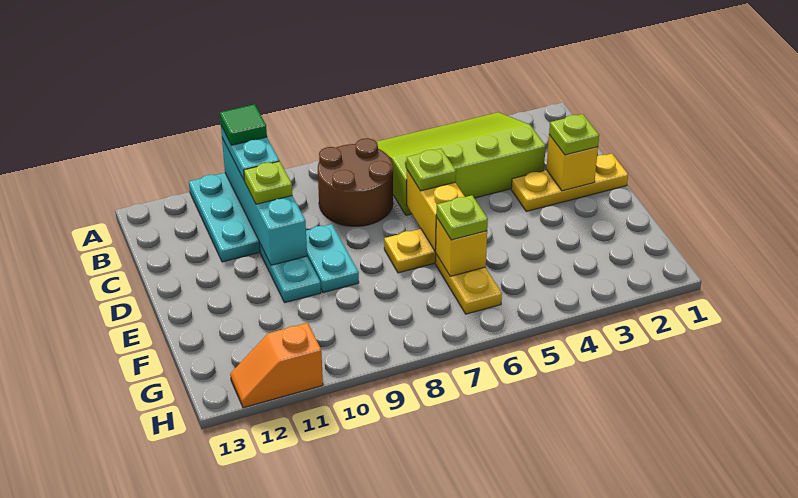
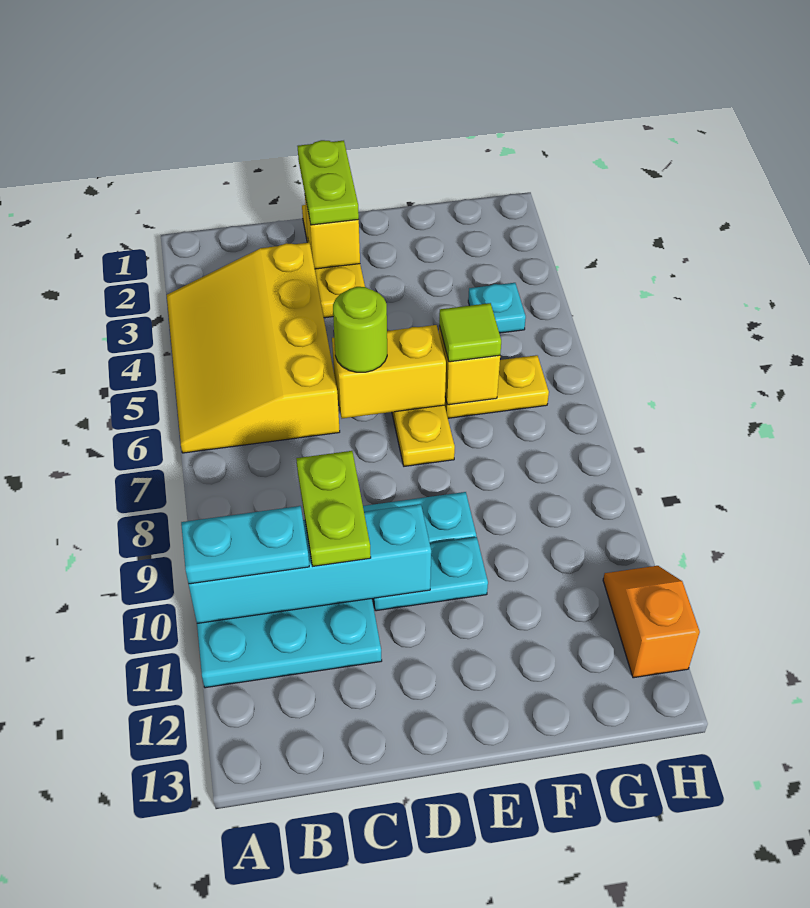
lime slope A3:C6 level 1 top C -> yellow slope A3:C6 level 1 top C
green tile A10 level 4 -> none
brown round brick B7:C8 level 1 -> none
lime plate C10 level 3 -> lime plate C9:C10 level 3
lime plate D2 level 3 -> lime plate D1:D2 level 3
lime plate D6 level 3 -> lime round brick D6 level 3
lime plate F6 level 3 -> lime tile F6 level 3
none -> cyan plate G4 level 1
orange slope H11:H12 level 1 top 11 -> orange slope H11:H12 level 1 top 12

